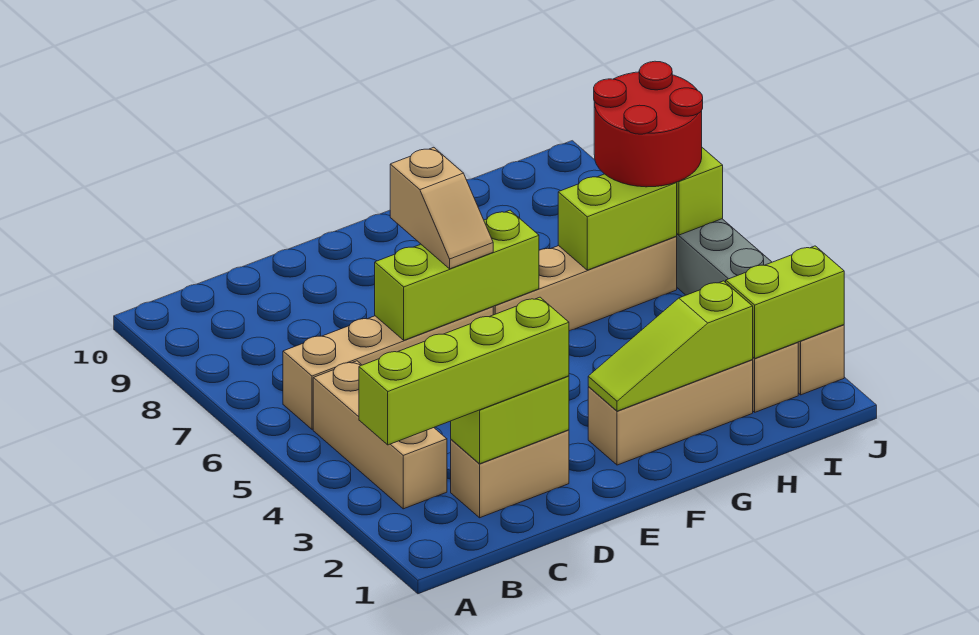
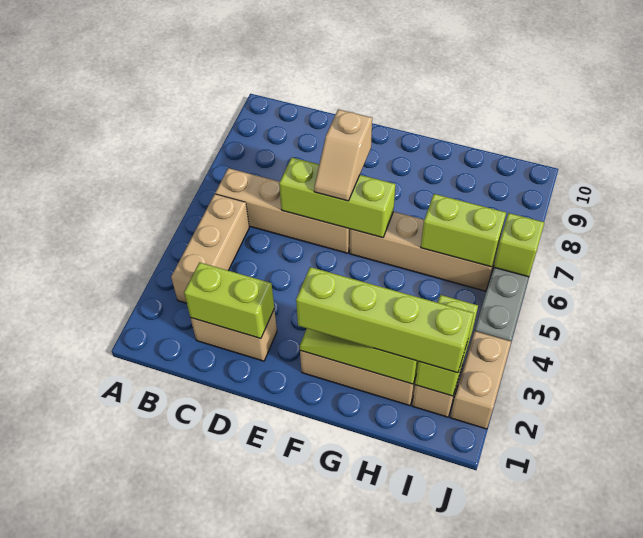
lime brick A2:D2 level 3 -> lime brick F2:I2 level 3
lime brick I2:J2 level 2 -> lime brick I2:I3 level 2
red round brick I6:J7 level 3 -> none

